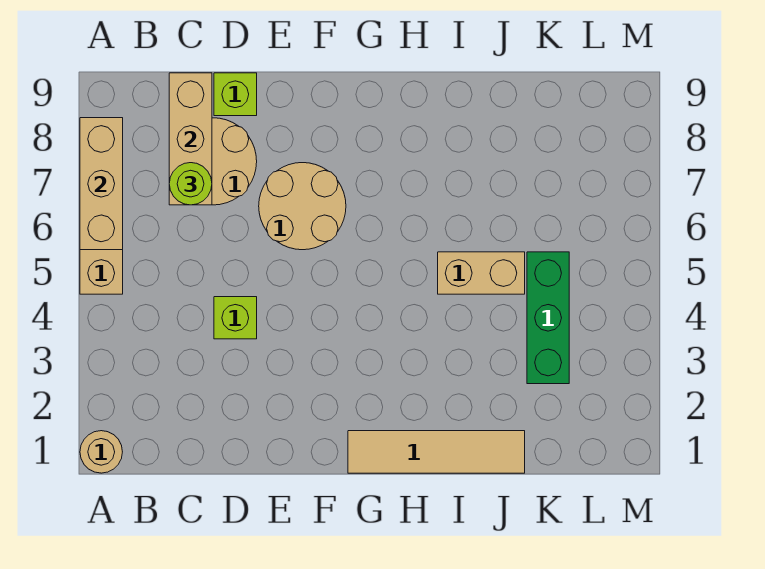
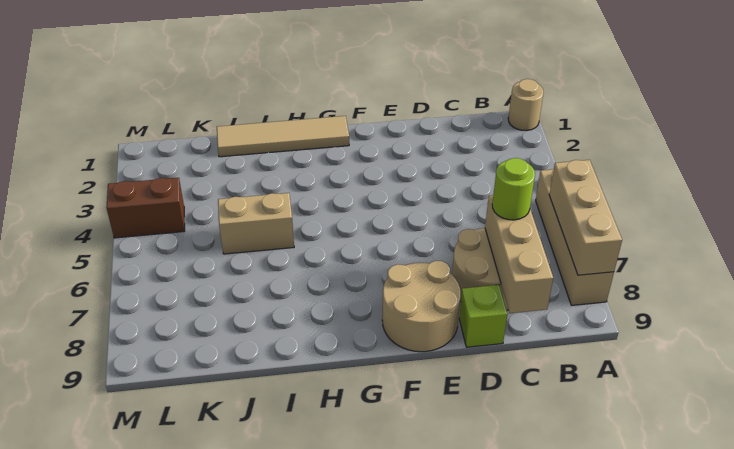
lime brick D4 level 1 -> none
tan round brick E6:F7 level 1 -> tan round brick E8:F9 level 1
green brick K3:K5 level 1 -> none
none -> brown brick L4:M4 level 1

